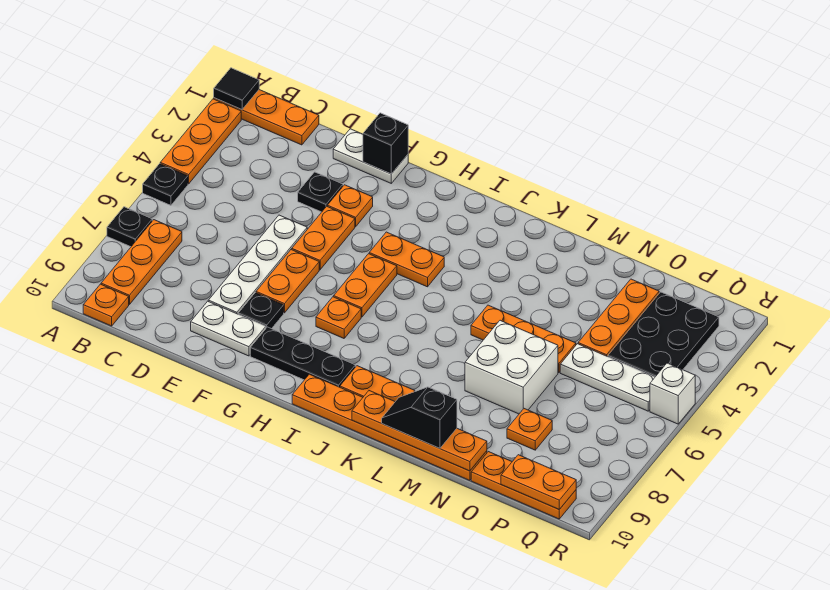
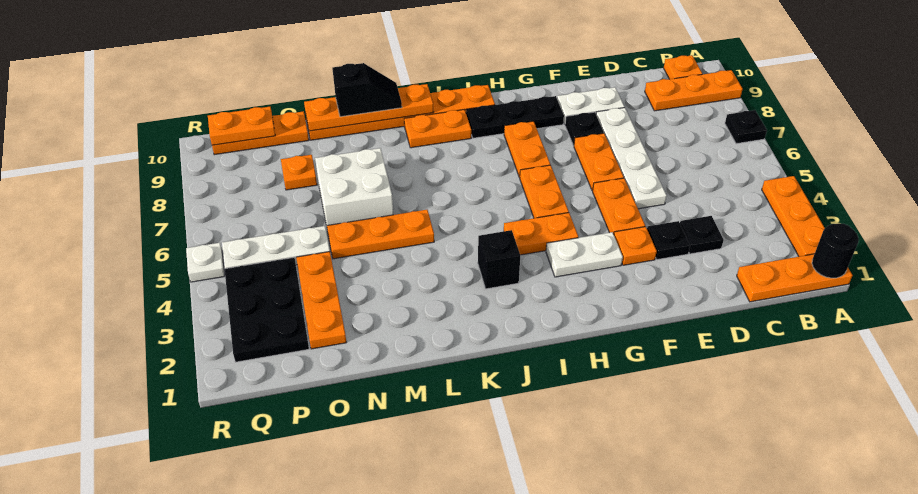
black tile A1 level 2 -> black round brick A1 level 2
black plate A5 level 1 -> black plate D3 level 1
orange plate B7:B9 level 1 -> orange plate A9:C9 level 1
white plate E1:F1 level 1 -> white plate G3:H3 level 1
black brick F1 level 2 -> black brick J3 level 1
orange plate H7 level 1 -> orange plate H7:H8 level 1
white brick R5 level 1 -> white plate R5 level 1

